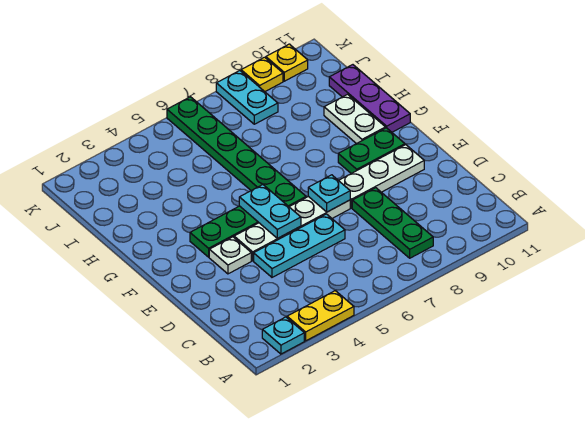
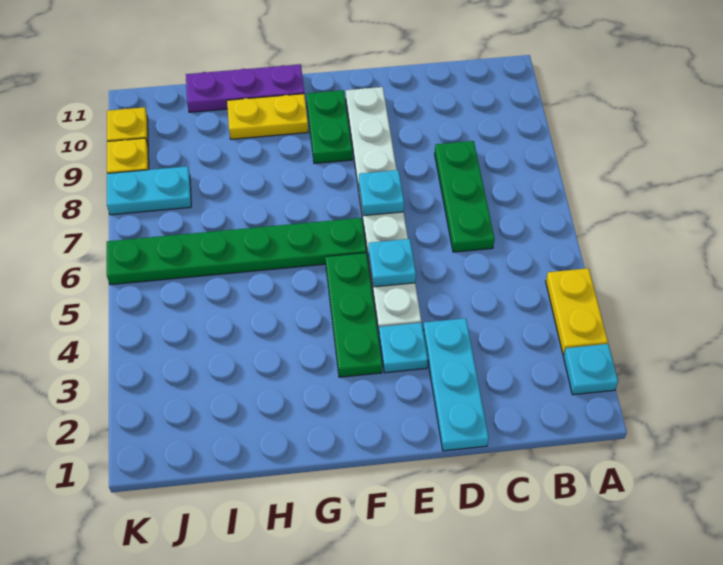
green plate B8:D8 level 1 -> green plate C6:C8 level 1
cyan plate D4:D6 level 1 -> cyan plate D1:D3 level 1
white plate E3 level 1 -> cyan plate E3 level 1
cyan plate E5:F5 level 2 -> cyan plate E5 level 2
white plate G10:H10 level 1 -> yellow plate G10:H10 level 1

